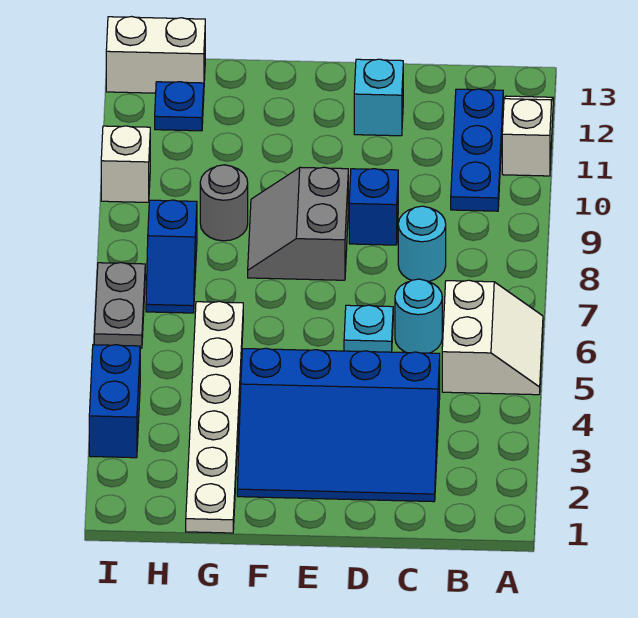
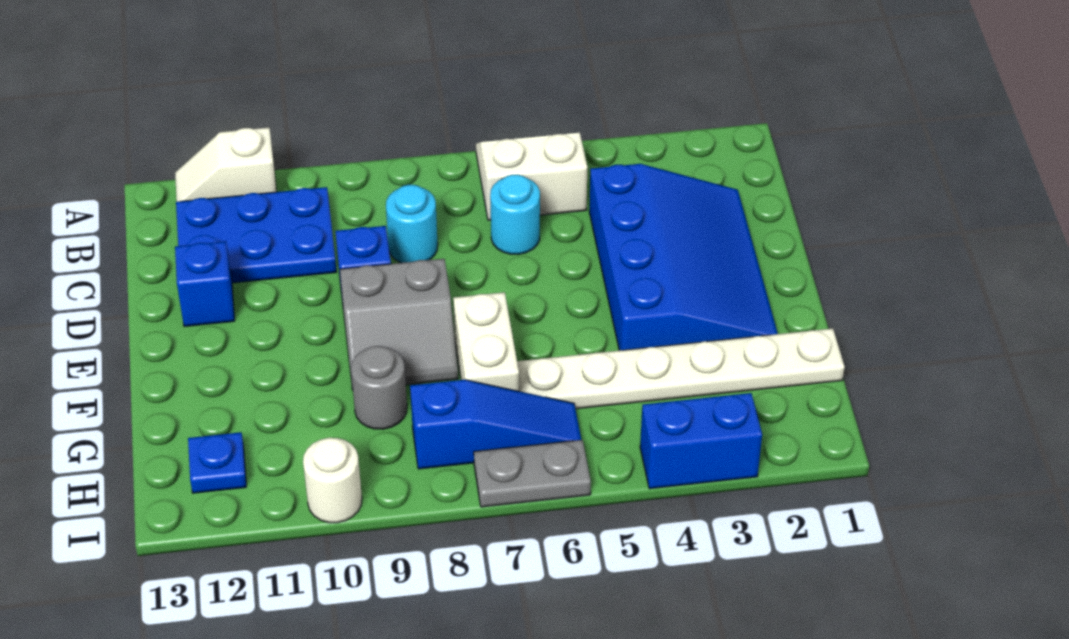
blue plate B10:B12 level 1 -> blue plate B10:C12 level 1
cyan plate D6 level 1 -> none
cyan brick D12 level 1 -> blue brick D12 level 1
blue slope H7:H8 level 1 top 8 -> blue slope H6:H8 level 1 top 8
white brick H13:I13 level 1 -> white brick F7:G7 level 1
white brick I10 level 1 -> white round brick I10 level 1

